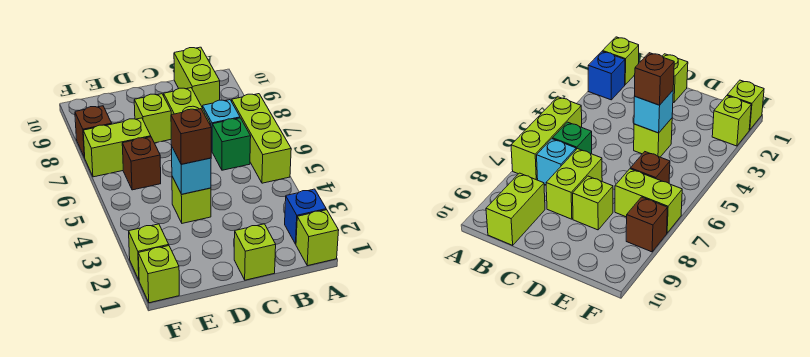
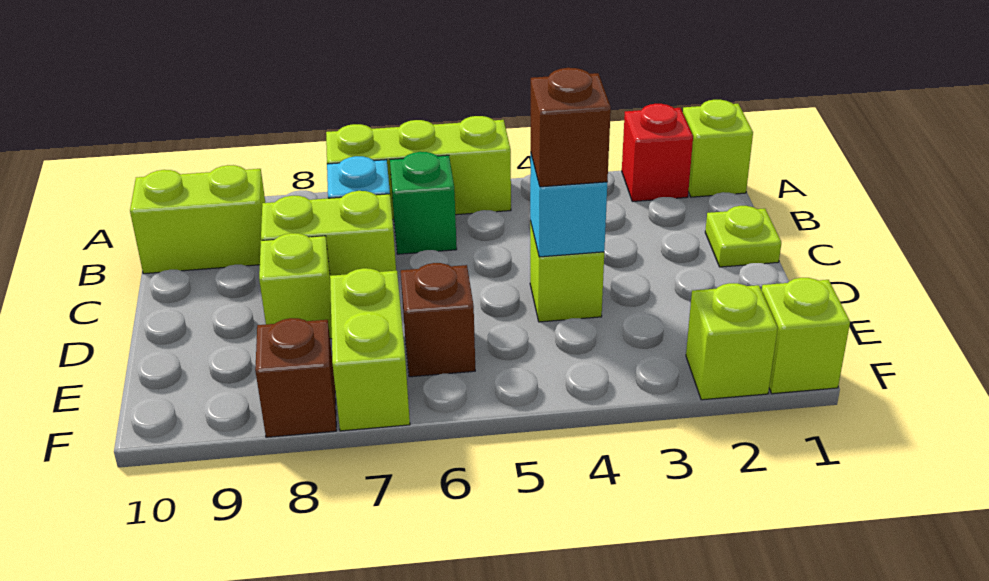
blue brick A2 level 1 -> red brick A2 level 1
lime brick C1 level 1 -> lime plate C1 level 1

